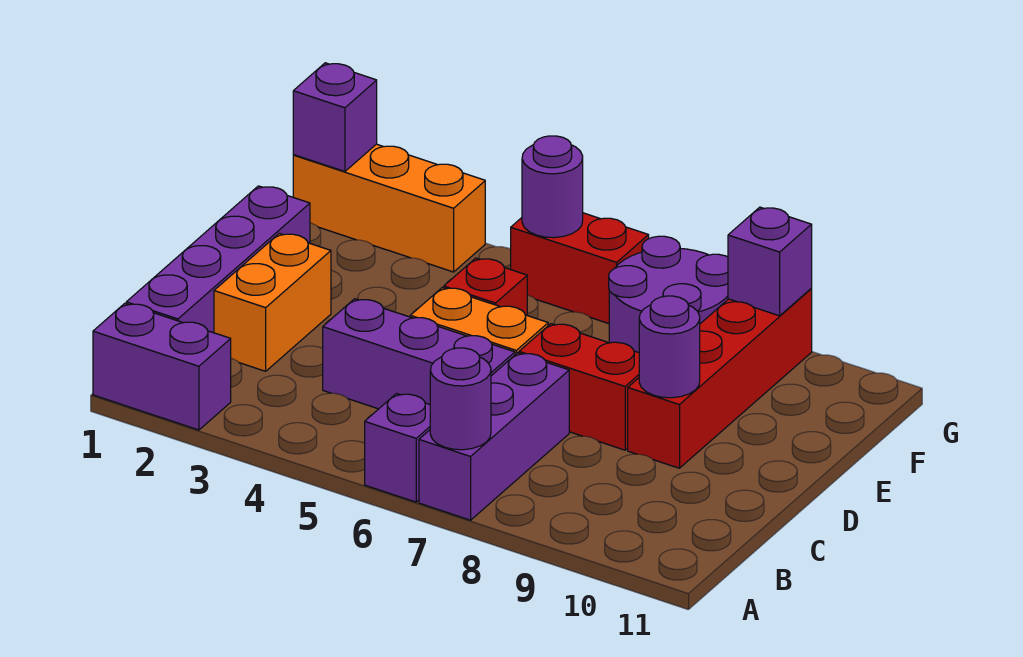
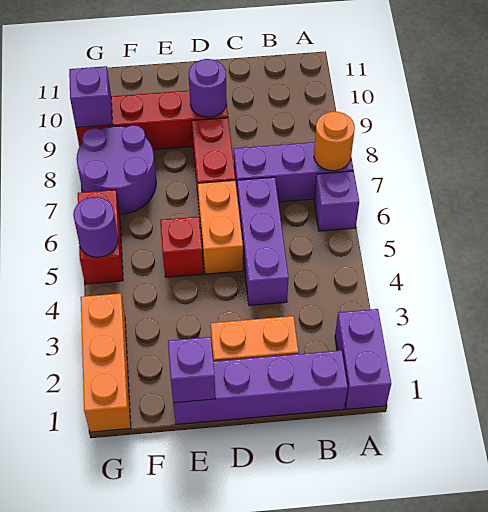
purple round brick A7 level 2 -> orange round brick A7 level 2
purple brick G1 level 2 -> purple brick E1 level 2

